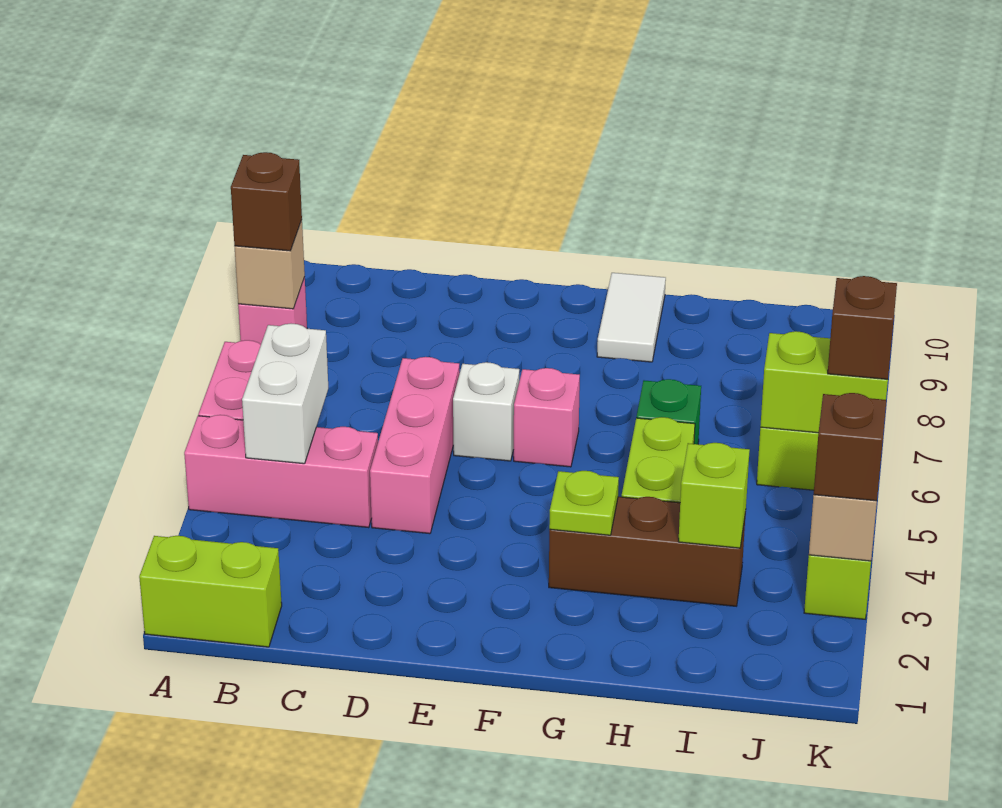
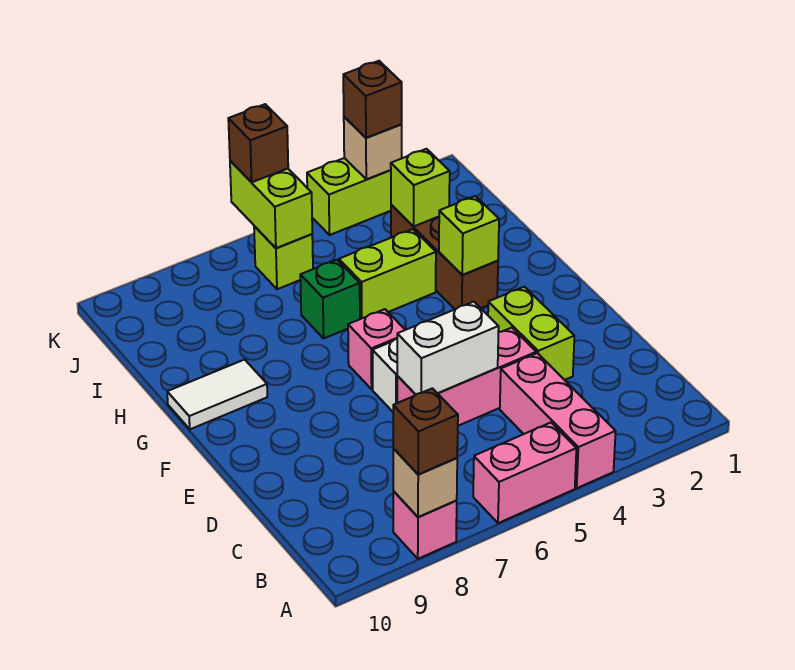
lime brick A1:B1 level 1 -> lime brick D3:E3 level 1
white brick B4:B5 level 2 -> white brick D5:D6 level 2
lime plate G3 level 2 -> lime brick G3 level 2

